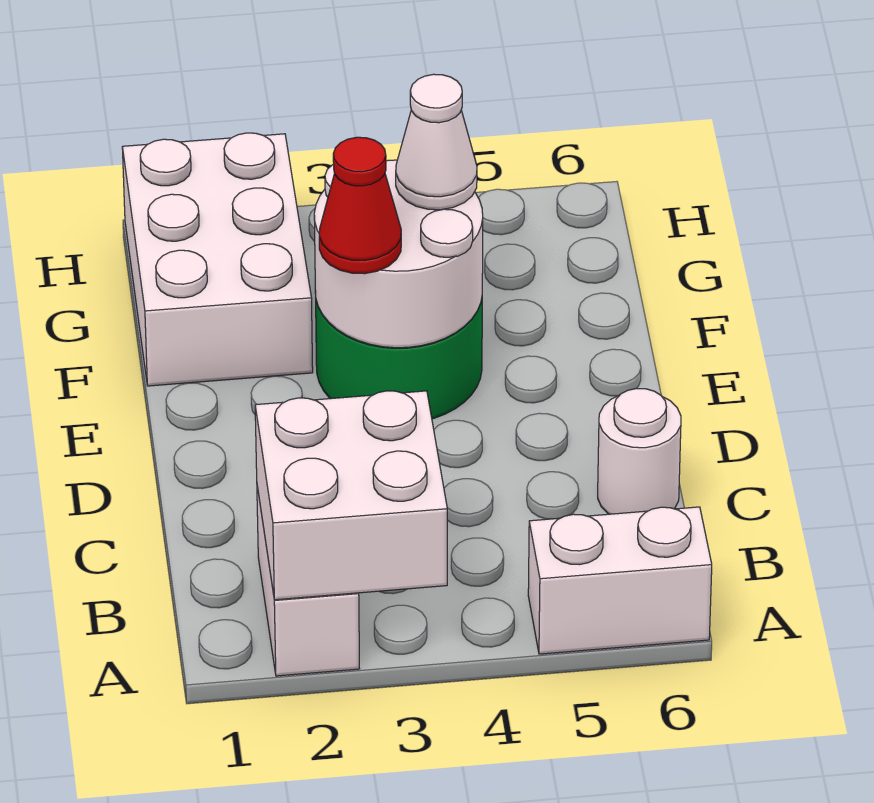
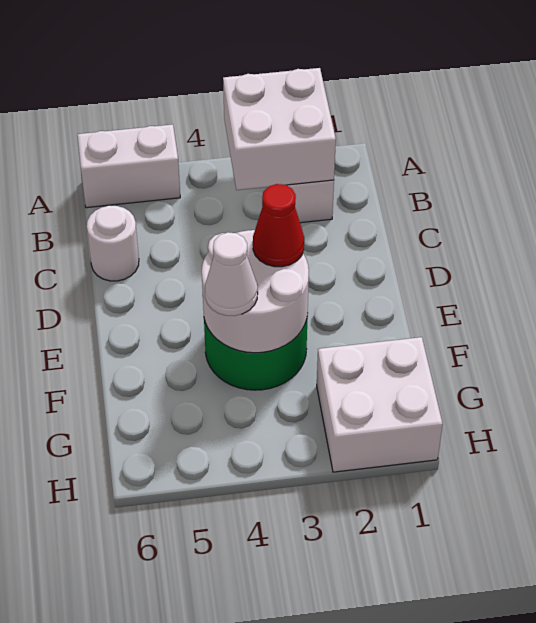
white brick F1:H2 level 1 -> white brick G1:H2 level 1

